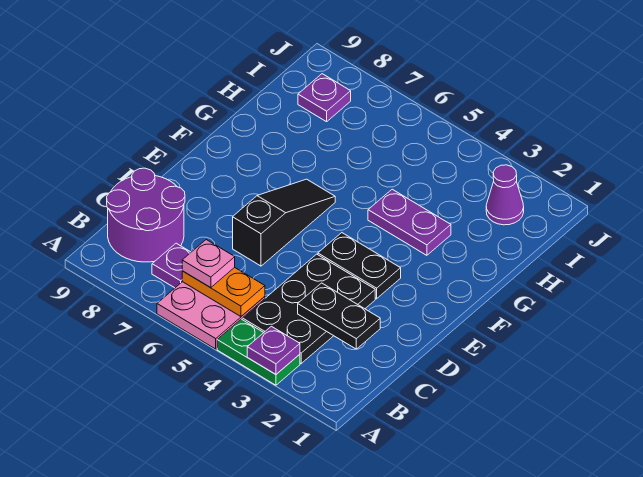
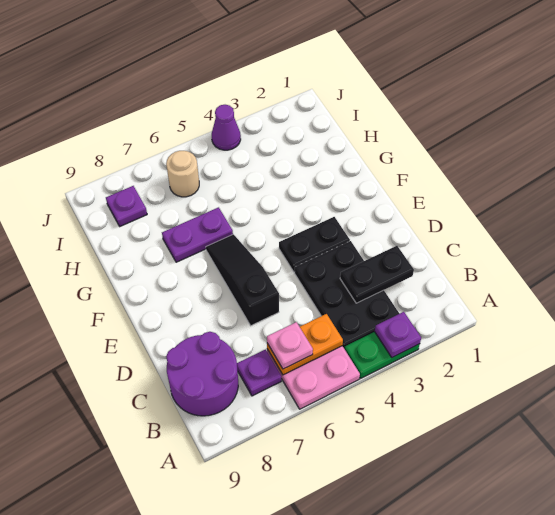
purple plate G3:G4 level 1 -> purple plate G6:G7 level 1
purple cone I2 level 1 -> purple cone J4 level 1
none -> tan round brick I6 level 1

